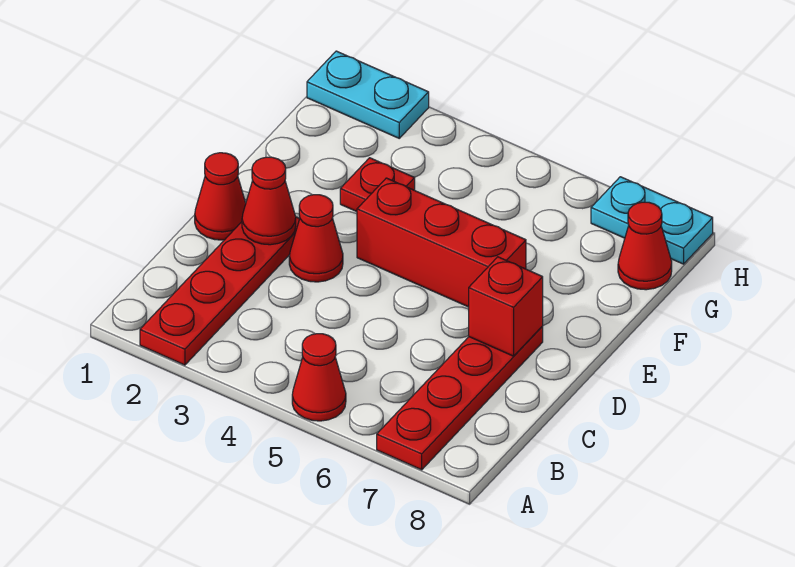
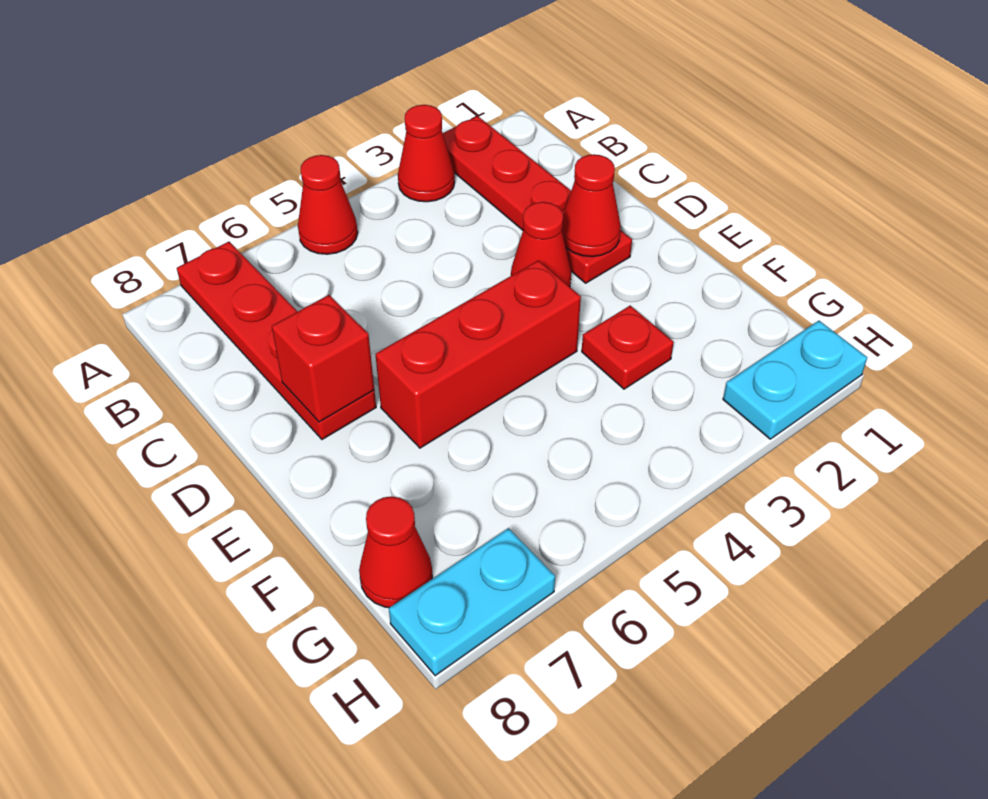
red cone D1 level 1 -> red cone A3 level 1

